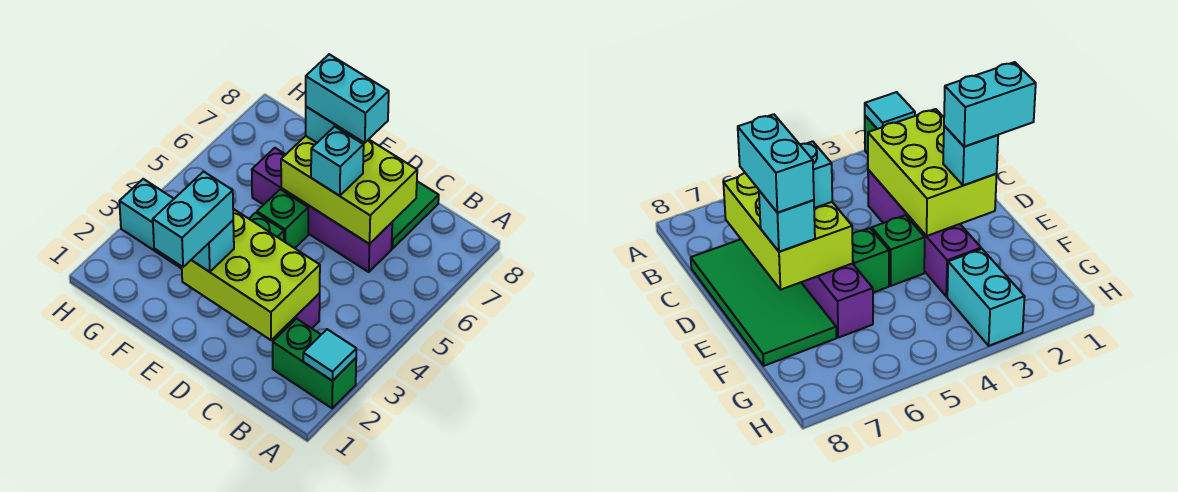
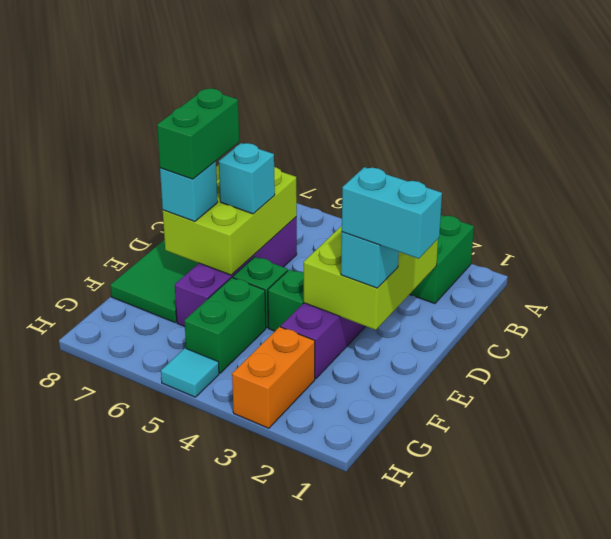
cyan tile A2 level 2 -> cyan tile H5 level 1
cyan brick D7:E7 level 4 -> green brick D7:E7 level 4
none -> green brick F5:G5 level 1
cyan brick G3:H3 level 1 -> orange brick G3:H3 level 1

